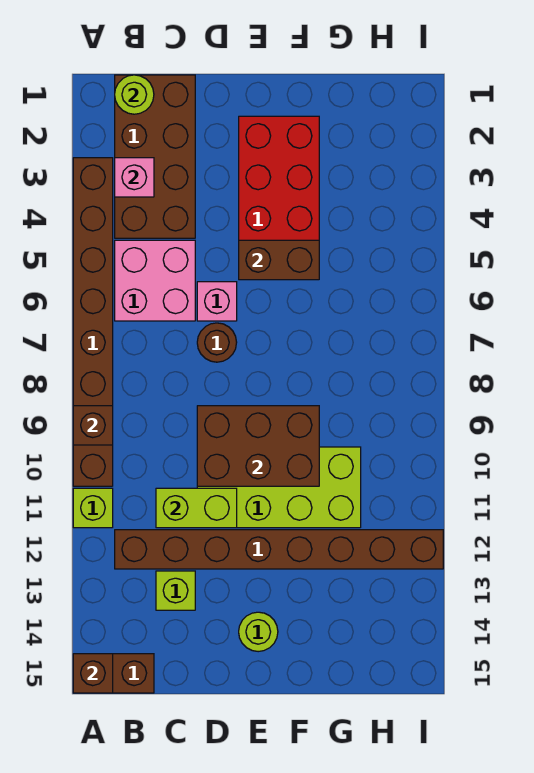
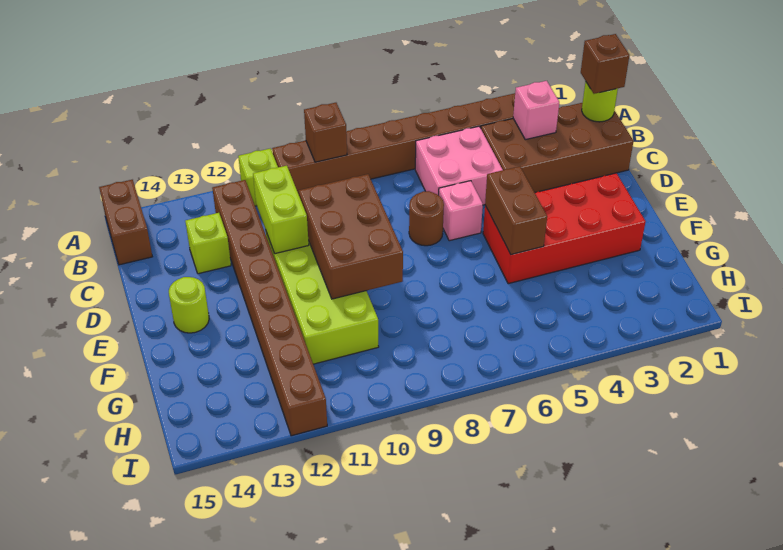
brown brick A15 level 2 -> brown brick B1 level 3

